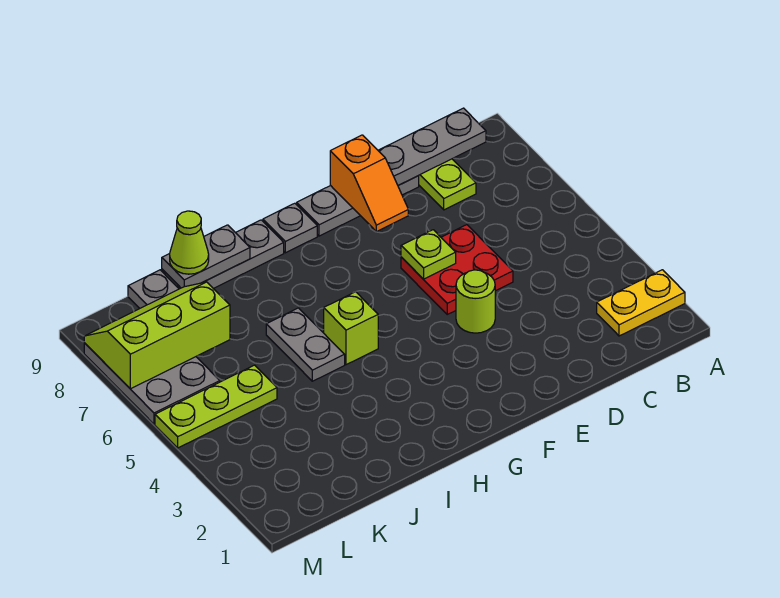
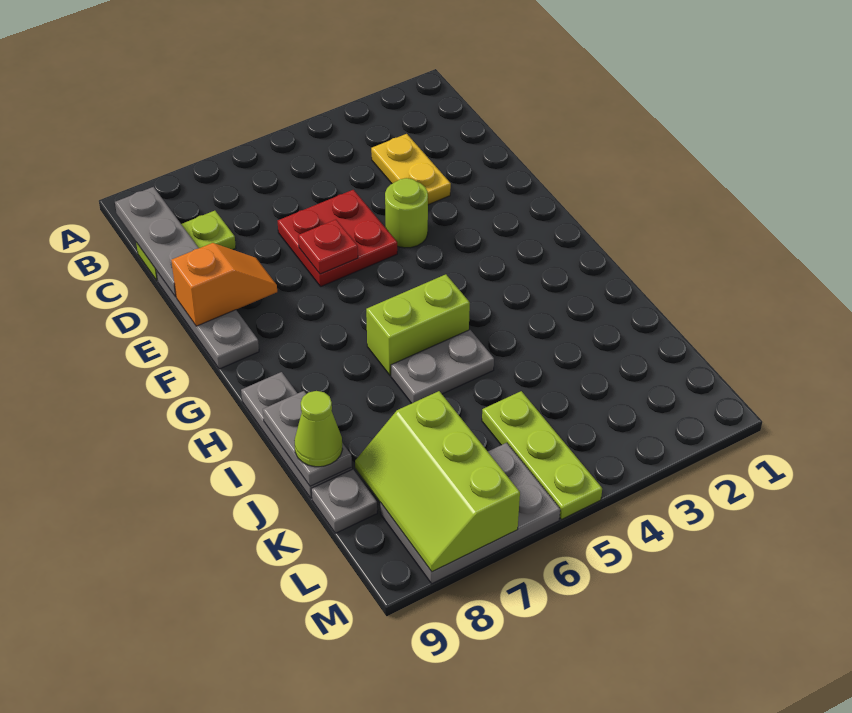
yellow plate A2:B2 level 1 -> yellow plate C3:D3 level 1
lime plate E6 level 2 -> red plate E6 level 2
grey plate G9 level 1 -> none
lime brick H5 level 1 -> lime brick H5:H6 level 1

